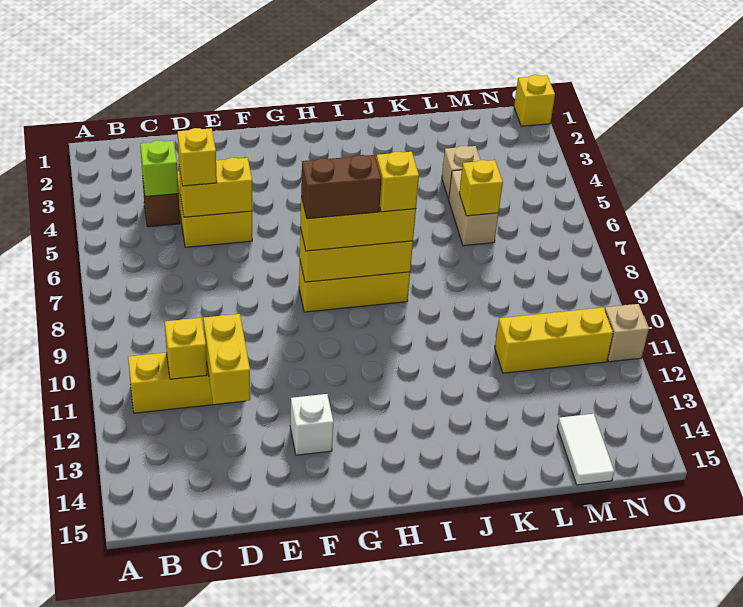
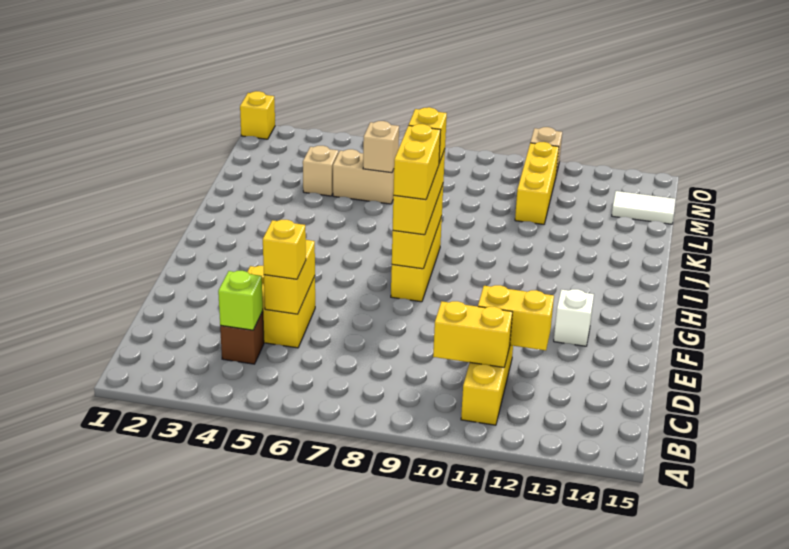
yellow brick C11 level 2 -> yellow brick C10:C11 level 2
brown brick G8:H8 level 4 -> yellow brick G8:H8 level 4
yellow brick L6 level 2 -> tan brick L6 level 2

